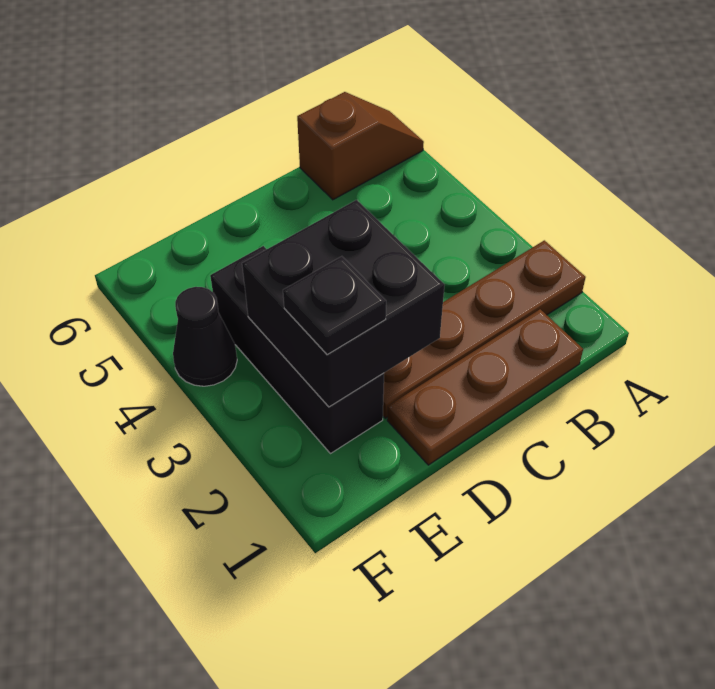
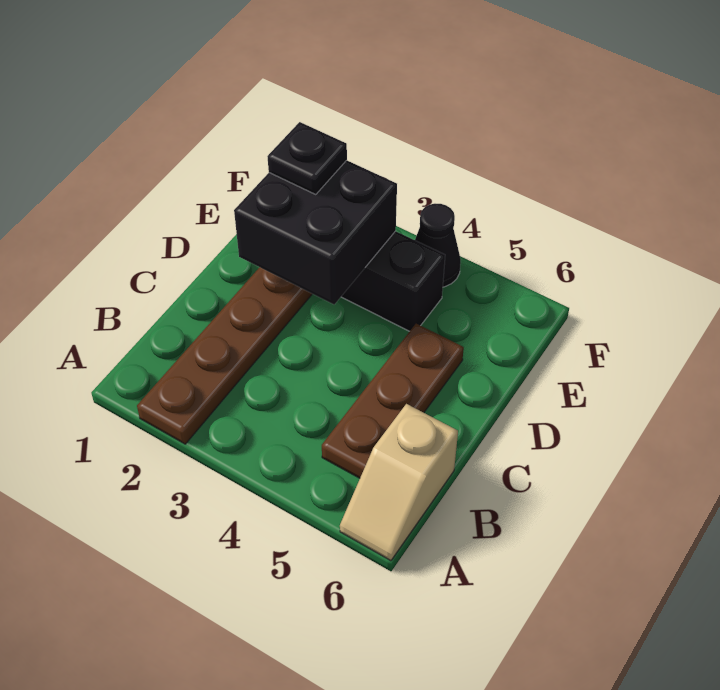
brown slope A6:B6 level 1 top B -> tan slope A6:B6 level 1 top B
brown plate B1:D1 level 1 -> brown plate B5:D5 level 1

